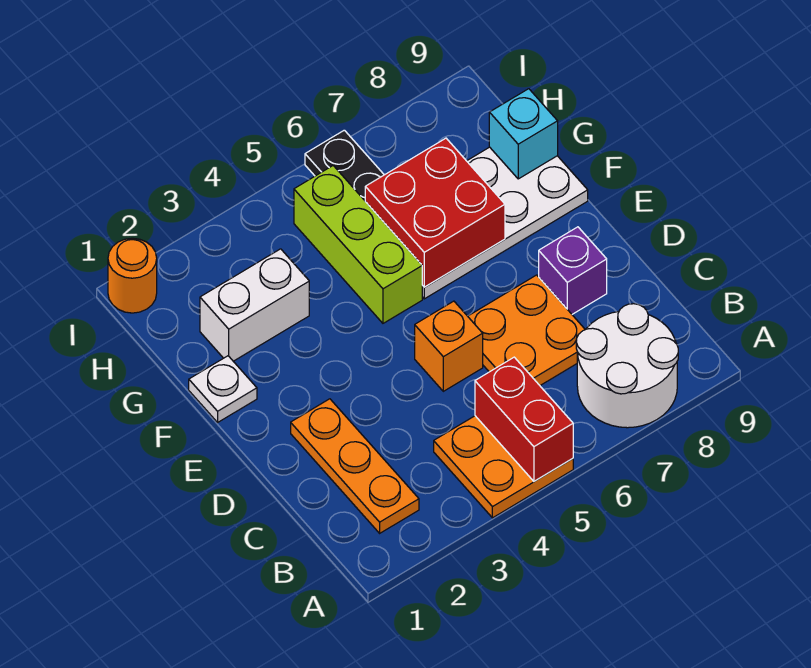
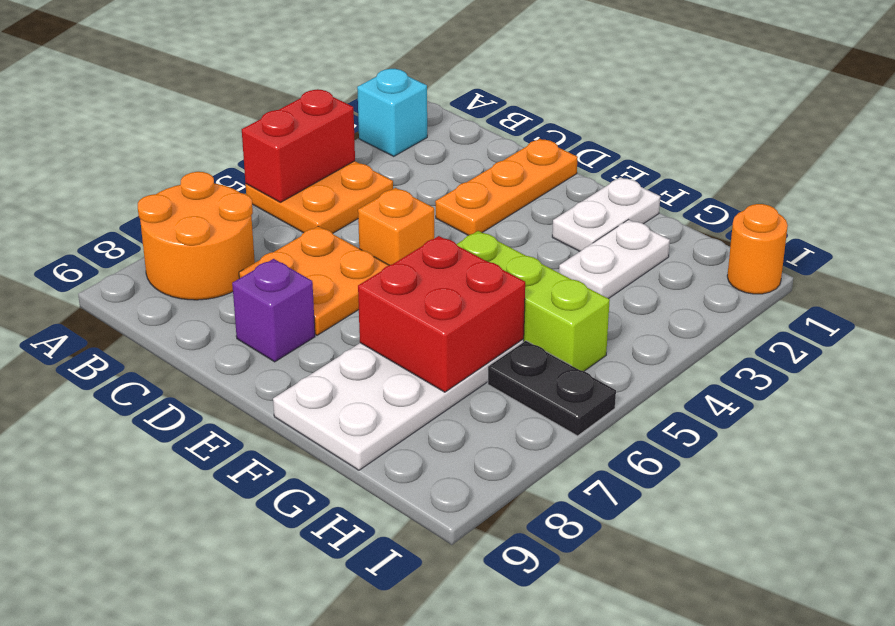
red brick A5:B5 level 2 -> red brick A4:A5 level 2
white round brick A7:B8 level 1 -> orange round brick A7:B8 level 1
orange plate B2:D2 level 1 -> orange plate D1:D3 level 1
white plate F1 level 1 -> white plate F1:F2 level 1
white brick G2:G3 level 1 -> white plate G2:G3 level 1
cyan brick G9 level 2 -> cyan brick A2 level 1

